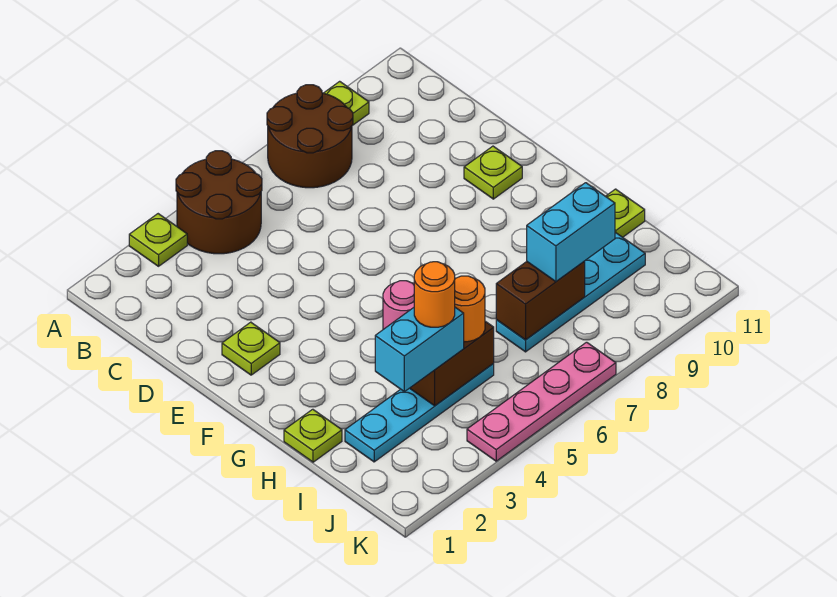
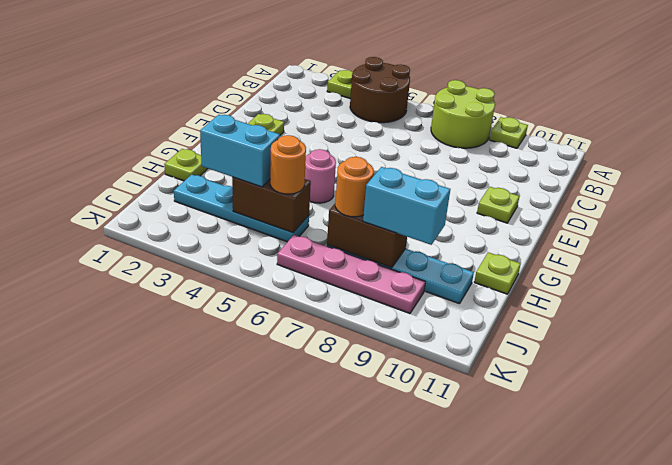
brown round brick A7:B8 level 1 -> lime round brick A7:B8 level 1
orange round brick I4 level 4 -> orange round brick I7 level 3
pink plate K4:K7 level 1 -> pink plate J6:J9 level 1

